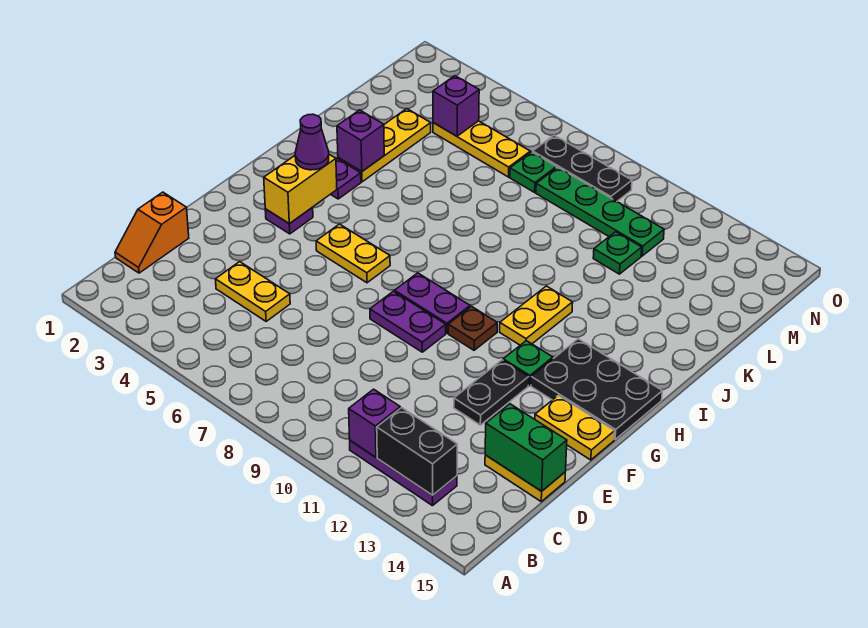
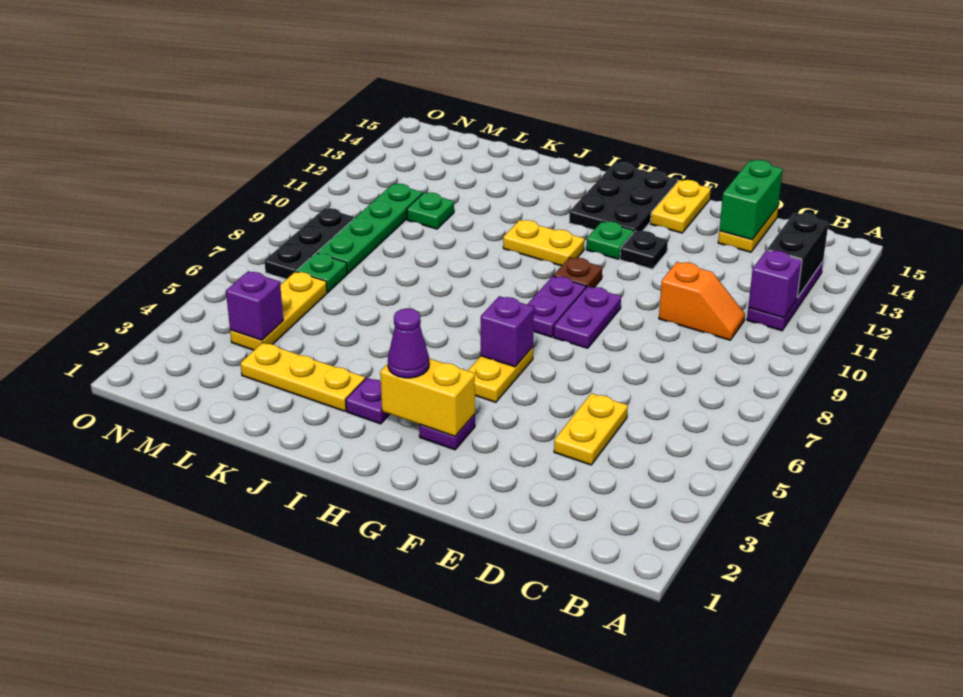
orange slope C1:D1 level 1 top D -> orange slope C10:D10 level 1 top D
black plate E12:F12 level 1 -> black plate F12 level 1
purple brick J3 level 2 -> purple brick G6 level 2

